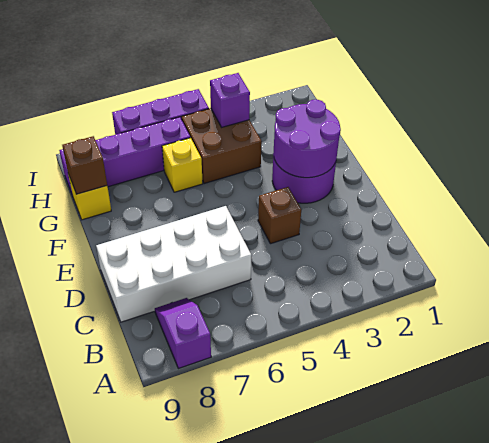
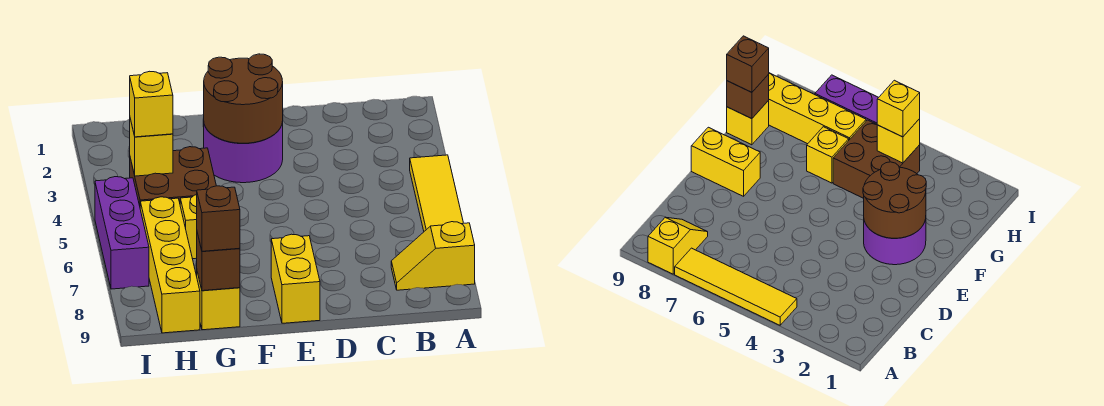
none -> yellow tile A4:A7 level 1
purple slope A8:B8 level 1 top A -> yellow slope A8:B8 level 1 top A
white brick C6:D9 level 1 -> none
brown brick D4 level 1 -> brown brick G9 level 3
purple round brick E2:F3 level 2 -> brown round brick E2:F3 level 2
none -> yellow brick E8:E9 level 1
purple brick H4 level 2 -> yellow brick H4 level 2
none -> yellow brick H4 level 3
purple brick H6:H9 level 1 -> yellow brick H6:H9 level 1

